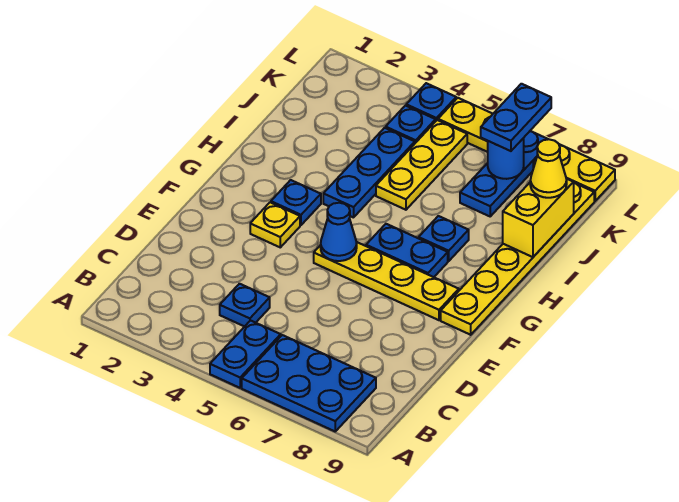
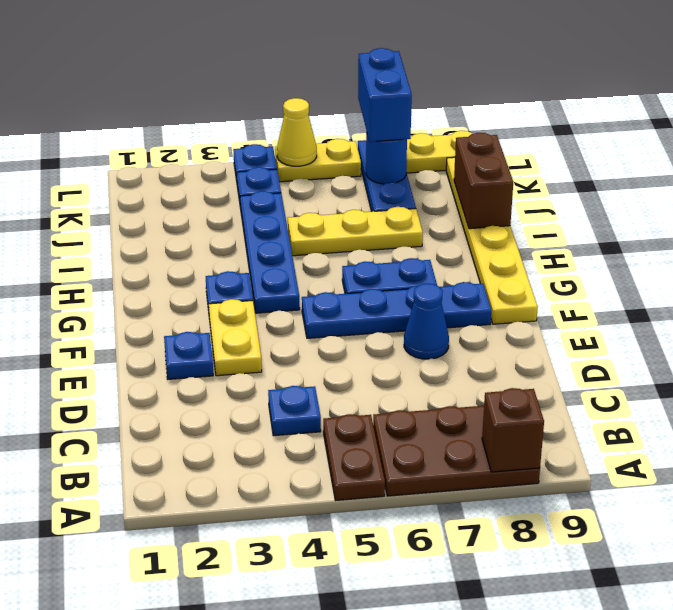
blue plate A5:B5 level 1 -> brown plate A5:B5 level 1
blue plate A6:B8 level 1 -> brown plate A6:B8 level 1
none -> brown brick A8 level 2
yellow plate F3 level 1 -> yellow plate E3:F3 level 1
yellow plate F5:F8 level 1 -> blue plate F5:F8 level 1
blue cone F5 level 2 -> blue cone E7 level 1
blue plate H4:J4 level 1 -> blue plate G4:J4 level 1
blue plate H7 level 1 -> blue plate E2 level 1
yellow plate I5:K5 level 1 -> yellow plate I5:I7 level 1
yellow brick I9:J9 level 2 -> brown brick I9:J9 level 2
yellow cone J9 level 3 -> yellow cone L5 level 2
blue plate K7:L7 level 3 -> blue brick K7:L7 level 3

